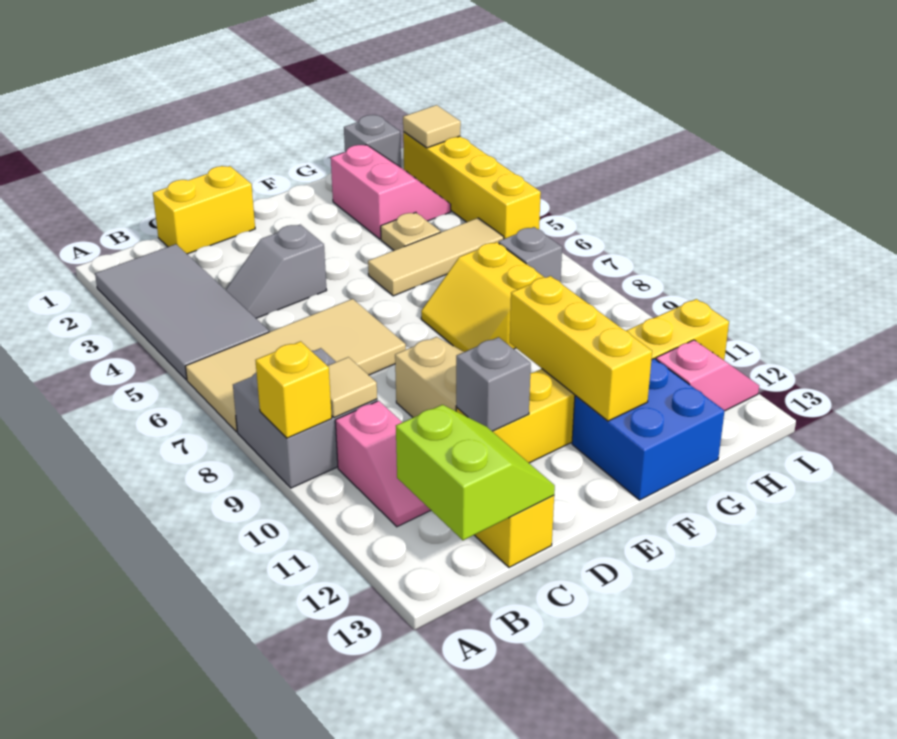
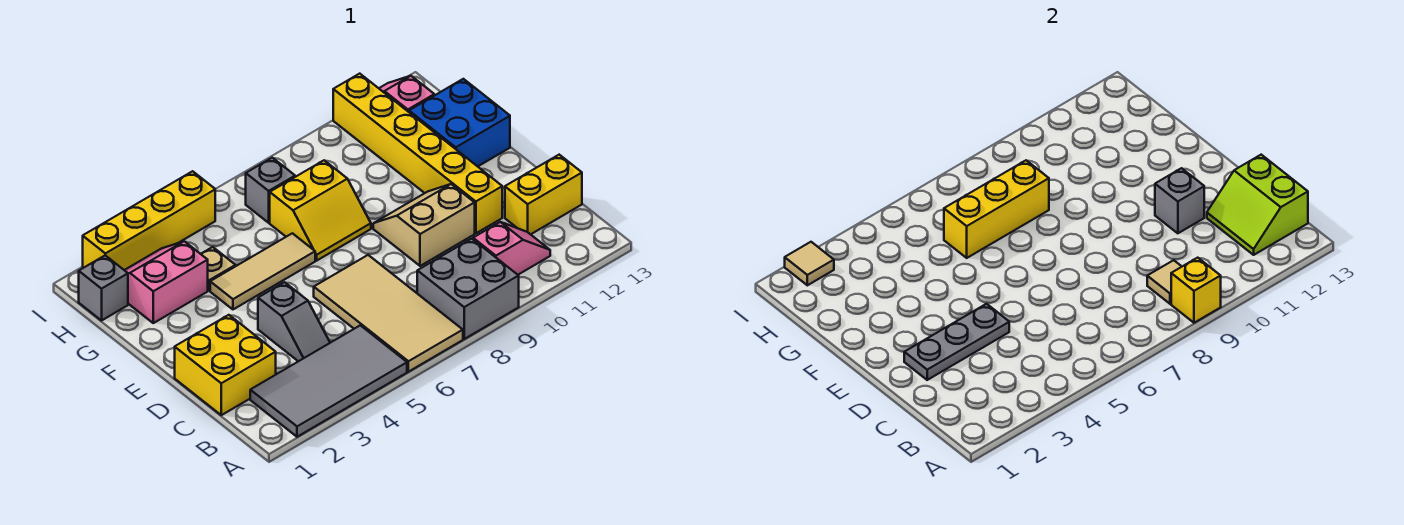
lime slope B12:C13 level 2 top B -> lime slope B12:C13 level 2 top 13
yellow brick C1:D1 level 1 -> yellow brick C1:D2 level 1
none -> grey plate D2:D4 level 2
tan tile F5:H5 level 1 -> tan tile F4:F6 level 1
yellow brick F10:F12 level 2 -> yellow brick G6:G8 level 2

